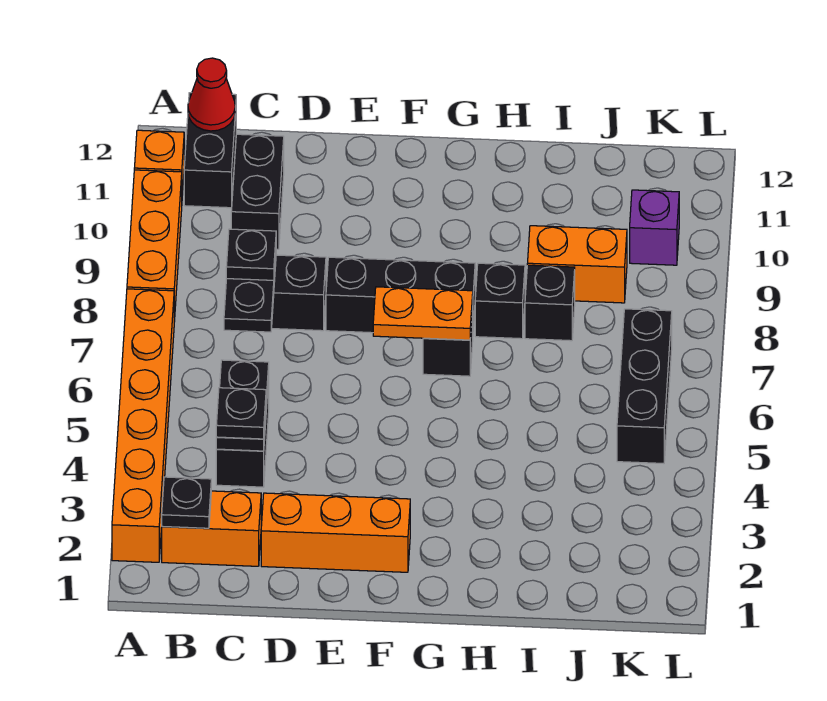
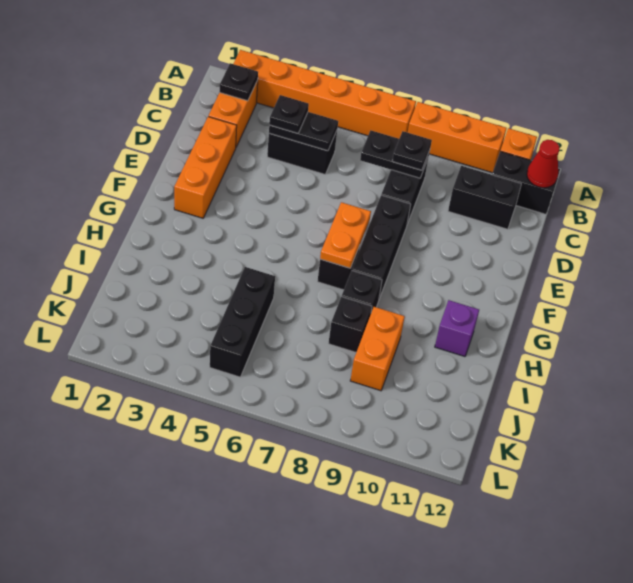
black brick K5:K7 level 1 -> black brick I5:K5 level 1
purple brick K10 level 1 -> purple brick H11 level 1

